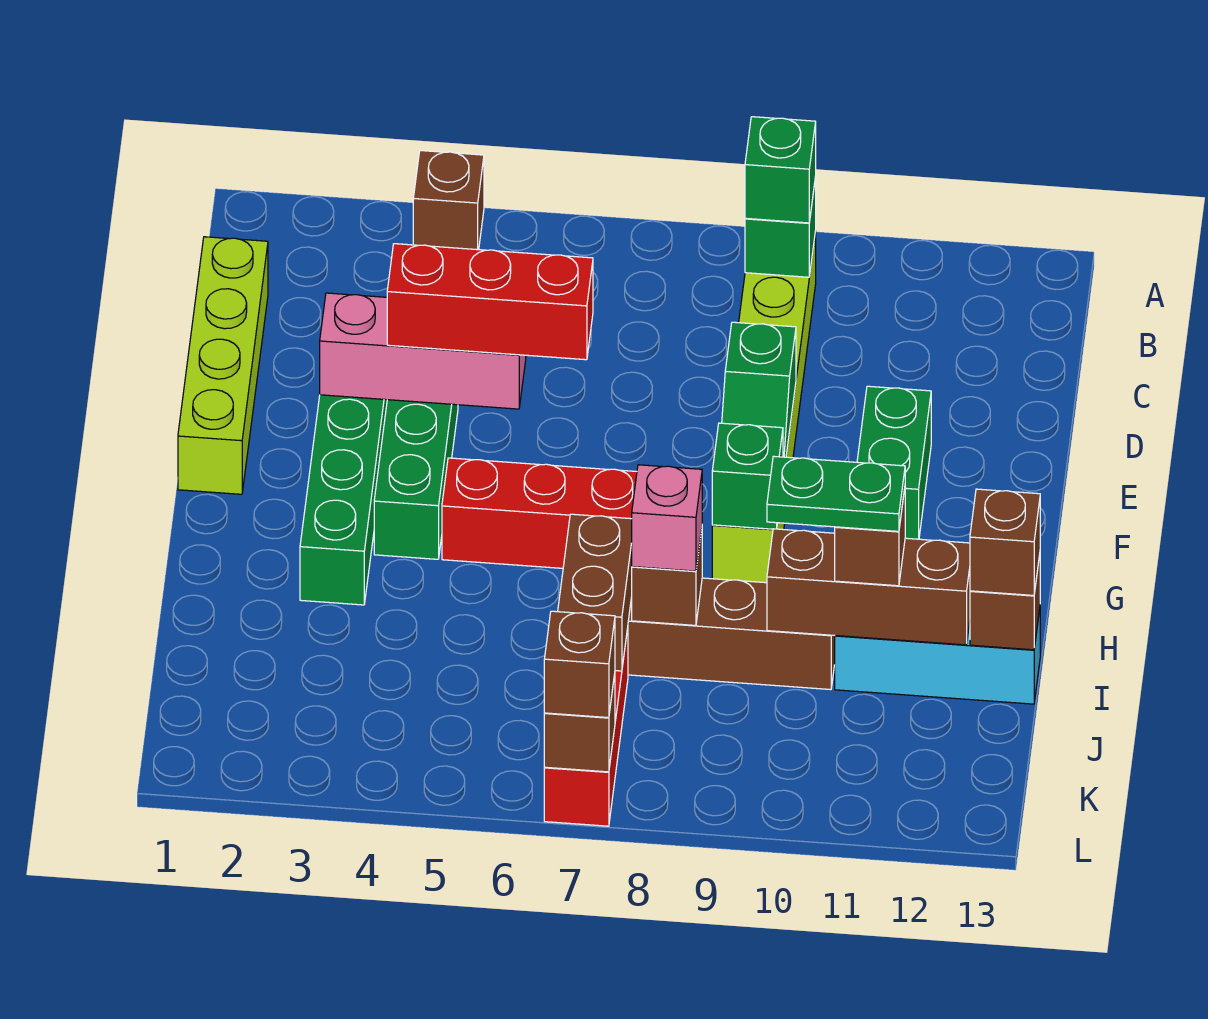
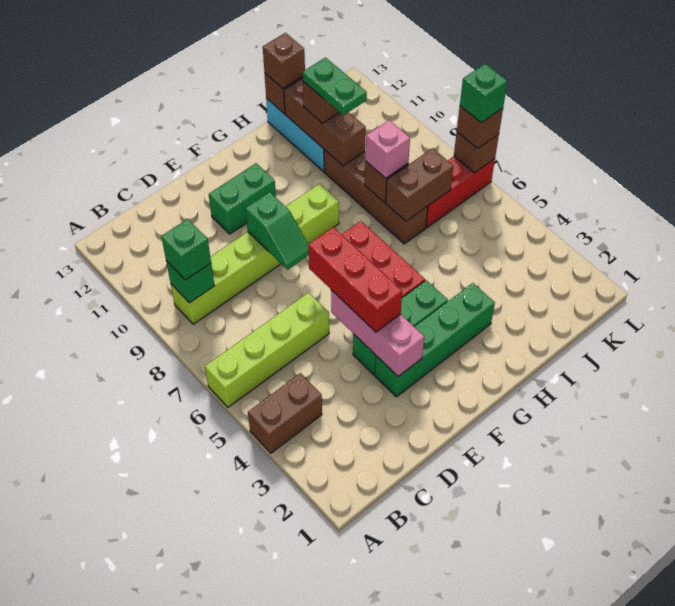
brown brick A4 level 1 -> brown brick A4:B4 level 1
lime brick C1:F1 level 1 -> lime brick A6:D6 level 1
green slope E9:F9 level 2 top E -> green slope E8:E9 level 2 top 9
green brick G9 level 2 -> green brick L7 level 4

